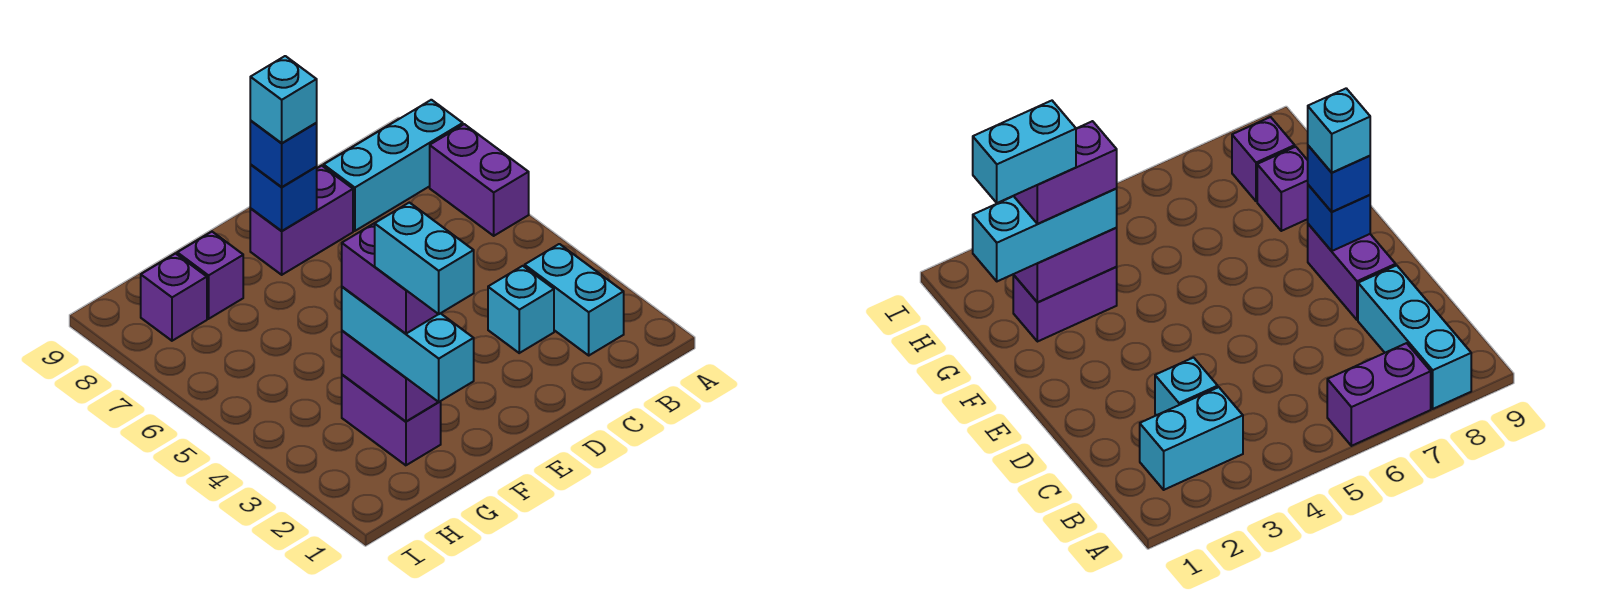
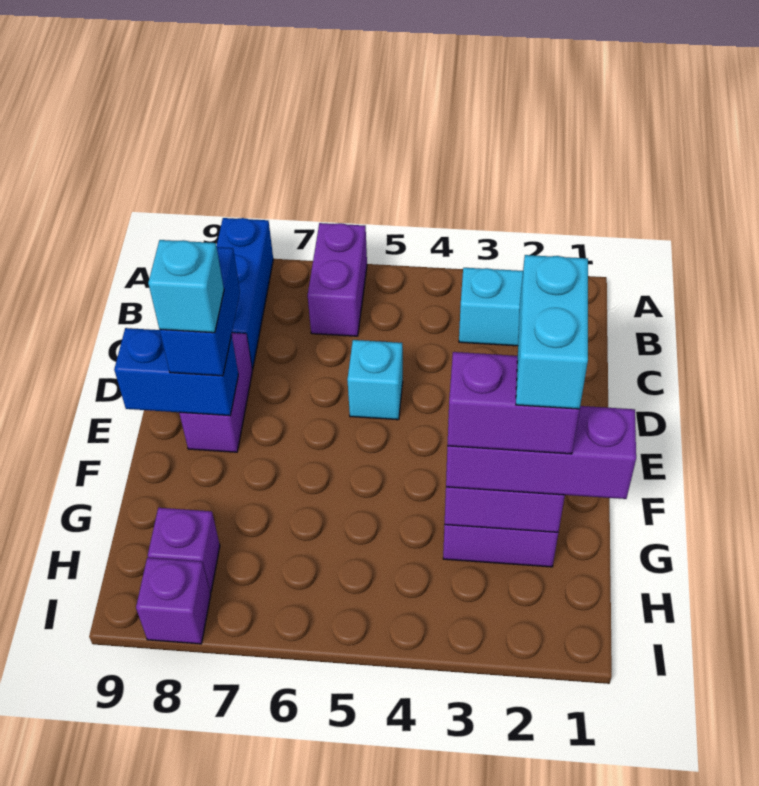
purple brick A6:A7 level 1 -> purple brick A6:B6 level 1
cyan brick A8:C8 level 1 -> blue brick A8:C8 level 1
cyan brick C3 level 1 -> cyan brick D5 level 1
blue brick E8 level 2 -> blue brick E8:E9 level 2
blue brick E8 level 3 -> blue brick D8:E8 level 3
cyan brick G1:G3 level 3 -> purple brick G1:G3 level 3
cyan brick G1:G2 level 5 -> cyan brick F2:G2 level 5
purple brick G8 level 1 -> purple brick I8 level 1

